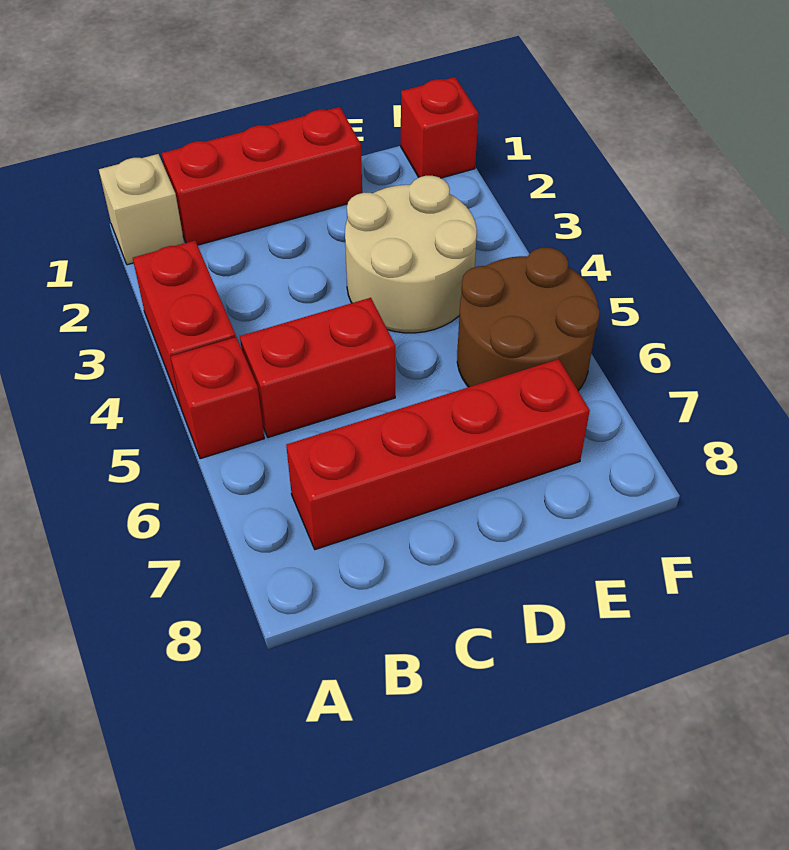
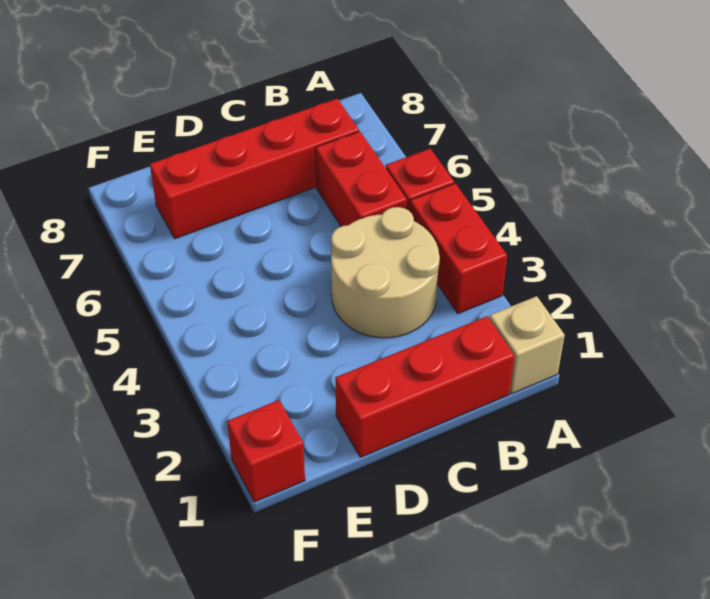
red brick B5:C5 level 1 -> red brick B5:B6 level 1
tan round brick D3:E4 level 1 -> tan round brick B3:C4 level 1
brown round brick E5:F6 level 1 -> none

